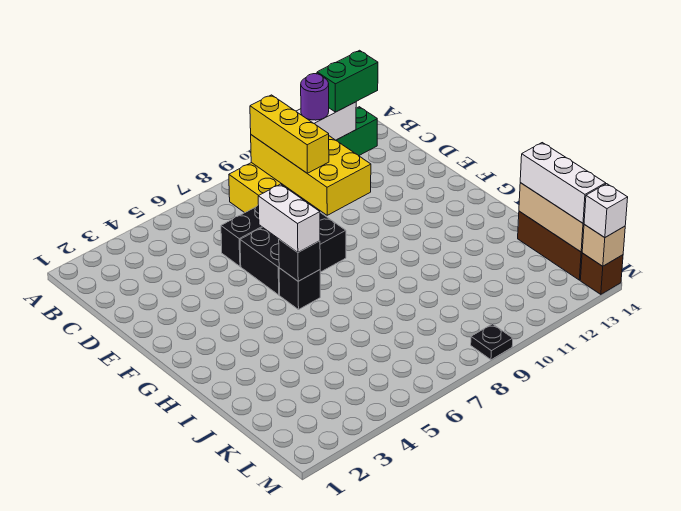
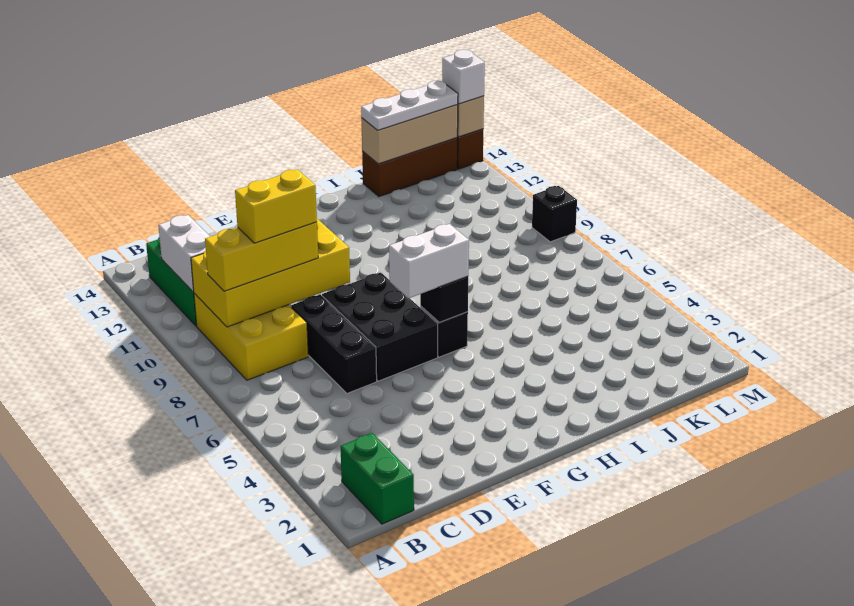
purple round brick B11 level 3 -> none
green brick B12:B13 level 3 -> green brick B1:B2 level 1
none -> yellow brick C9:D9 level 4
white brick J14:L14 level 3 -> white plate J14:L14 level 3
black plate M9 level 1 -> black brick M9 level 1

